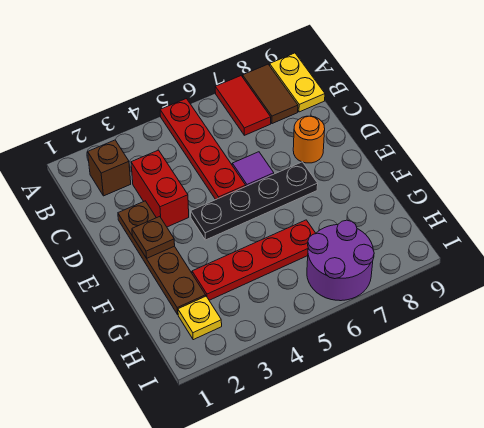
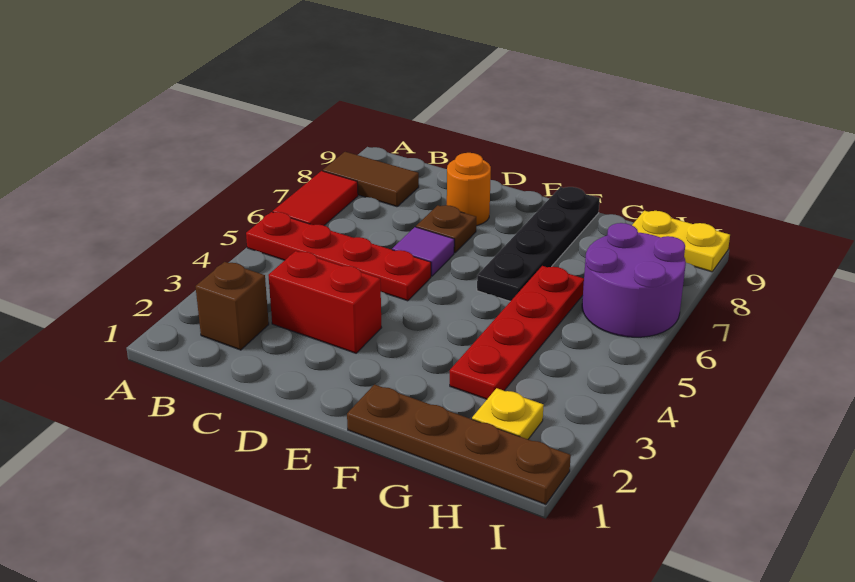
red tile A7:B7 level 1 -> red tile A6:A7 level 1
yellow plate A9:B9 level 1 -> yellow plate H9:I9 level 1
brown plate D2:G2 level 1 -> brown plate F1:I1 level 1
brown plate E2 level 2 -> brown plate D7 level 1
black plate E4:E7 level 1 -> black plate F6:F9 level 1

